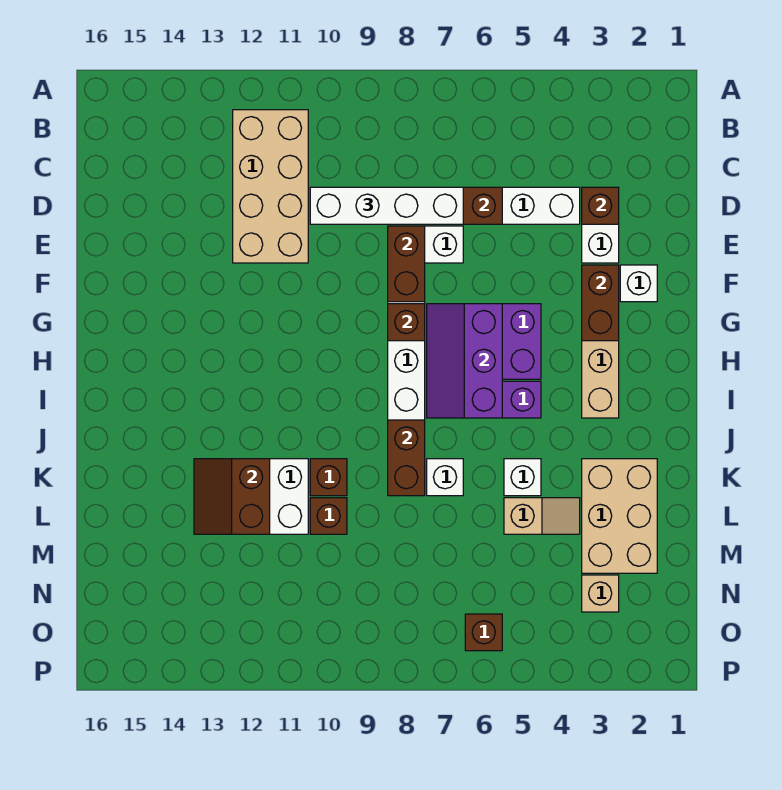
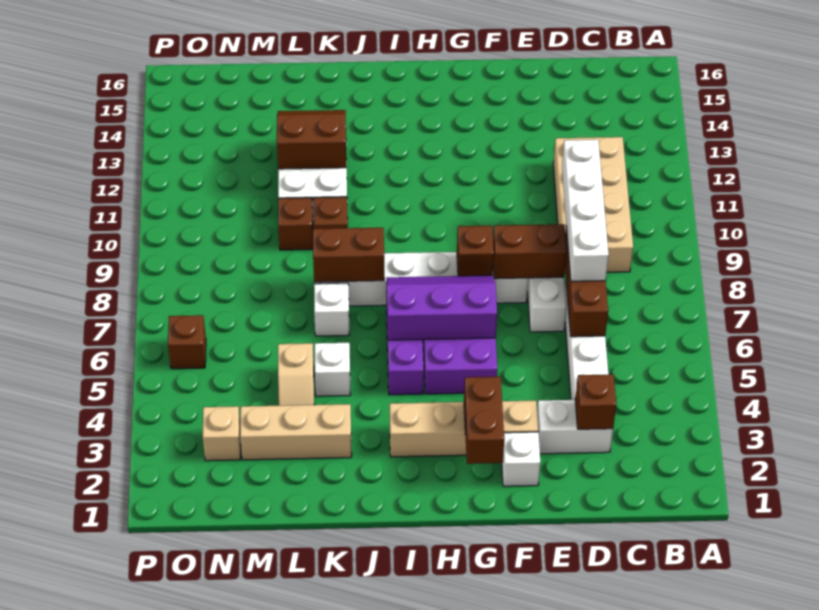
tan brick B11:E12 level 1 -> tan brick C9:D12 level 1
brown brick F3:G3 level 2 -> brown brick G2:G3 level 2
tan brick K2:M3 level 1 -> tan brick K3:M3 level 1

